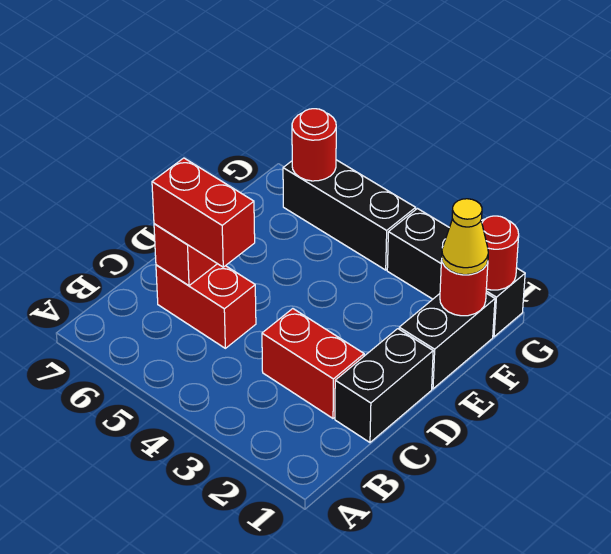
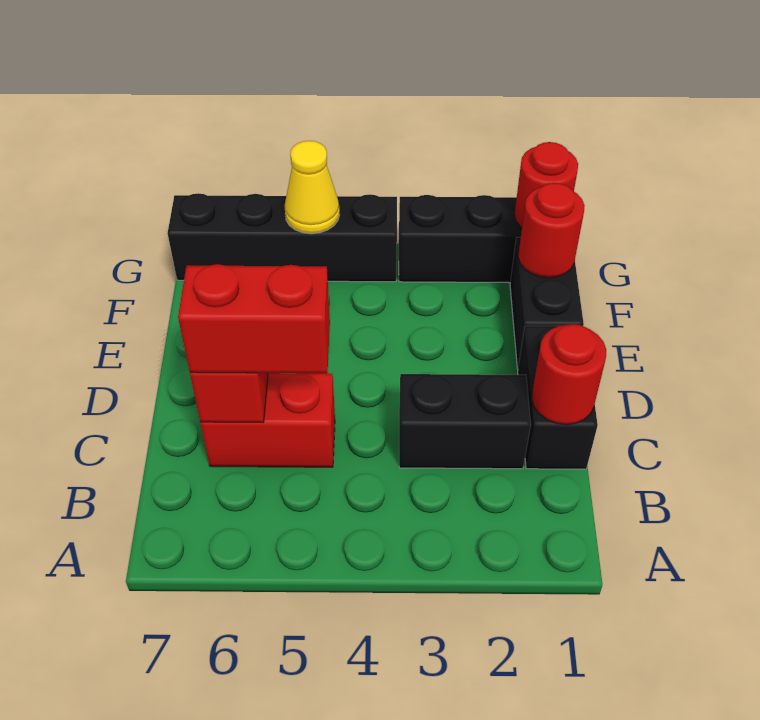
red brick C2:C3 level 1 -> black brick C2:C3 level 1
yellow cone F1 level 3 -> yellow cone G5 level 2
black brick G4:G6 level 1 -> black brick G4:G7 level 1
red round brick G6 level 2 -> red round brick C1 level 2

